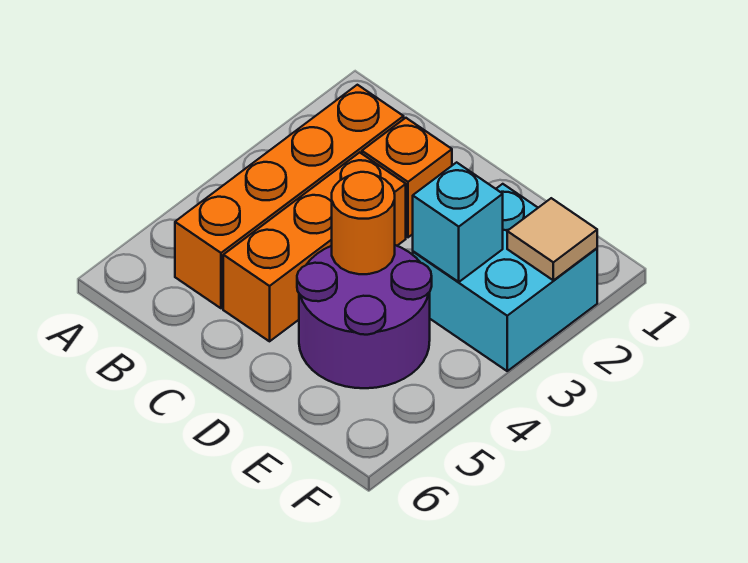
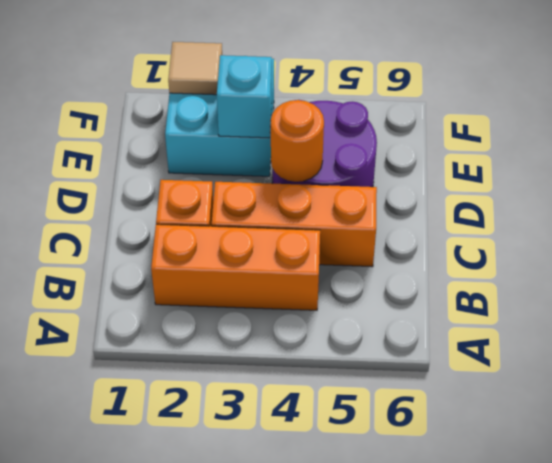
orange brick B2:B5 level 1 -> orange brick B2:B4 level 1

